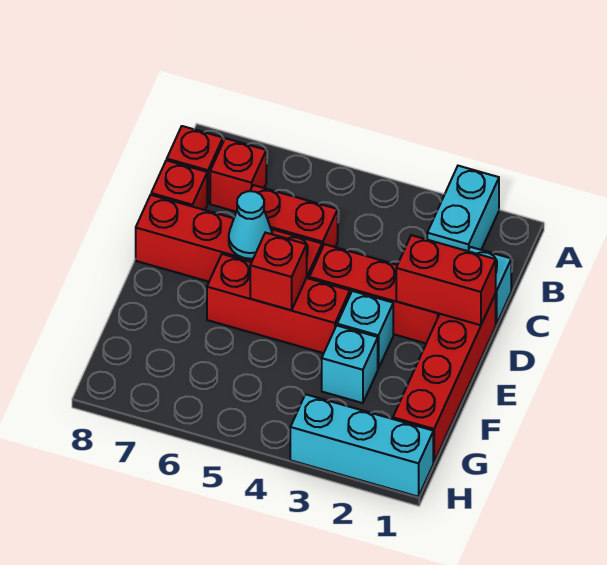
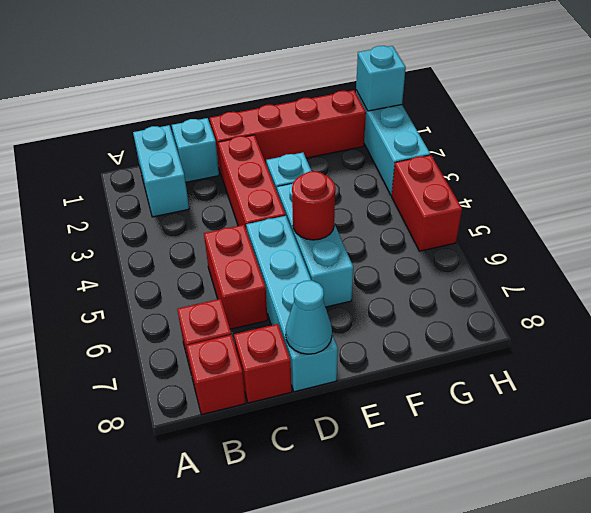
cyan brick A2:B2 level 1 -> cyan brick B1:B2 level 1
red brick D1:D2 level 2 -> red brick H4:H5 level 1
red brick D5:D8 level 1 -> cyan brick D5:D8 level 1
cyan cone D6 level 2 -> cyan cone D8 level 2
red brick E4:E6 level 1 -> cyan brick E4:E6 level 1
red brick E5 level 2 -> red round brick E5 level 2
cyan brick F3 level 1 -> cyan brick H1 level 2

